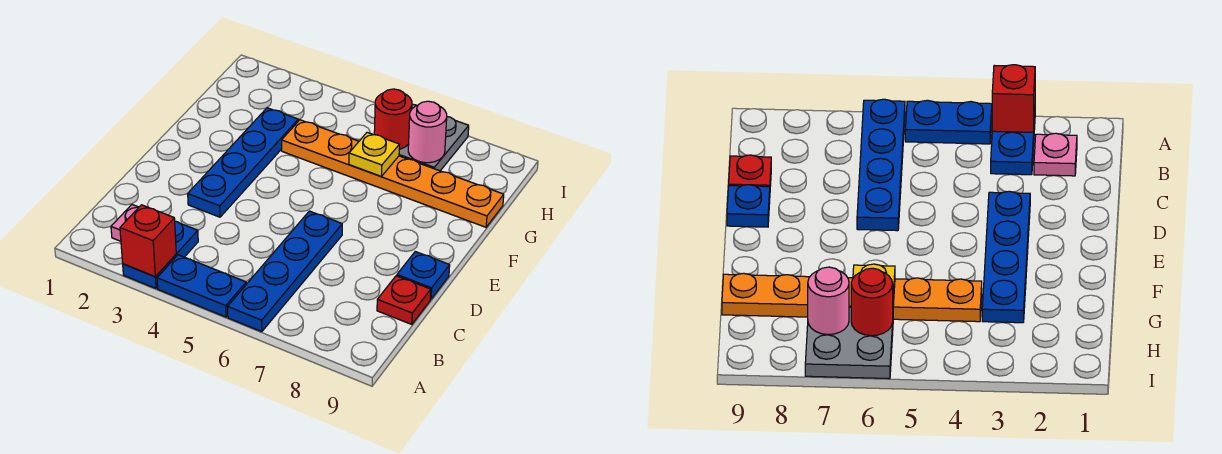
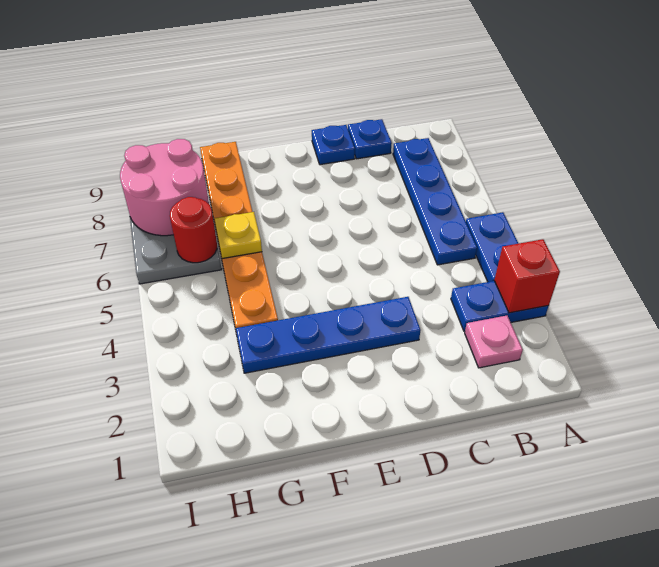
blue plate A6:D6 level 1 -> blue plate B5:B8 level 1
red plate C9 level 1 -> blue plate C9 level 1
pink round brick H7 level 2 -> pink round brick H7:I8 level 2

